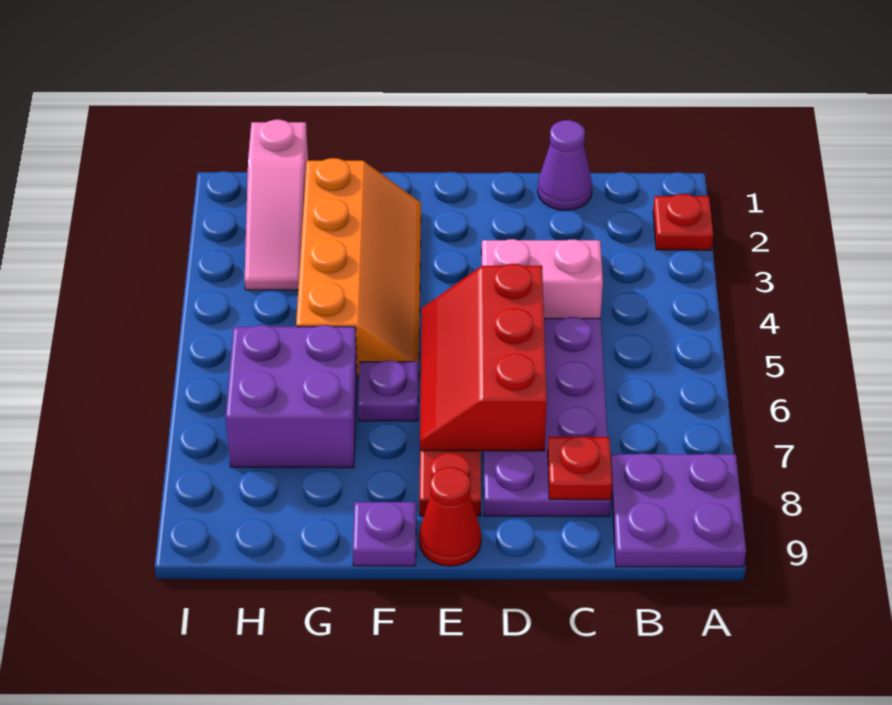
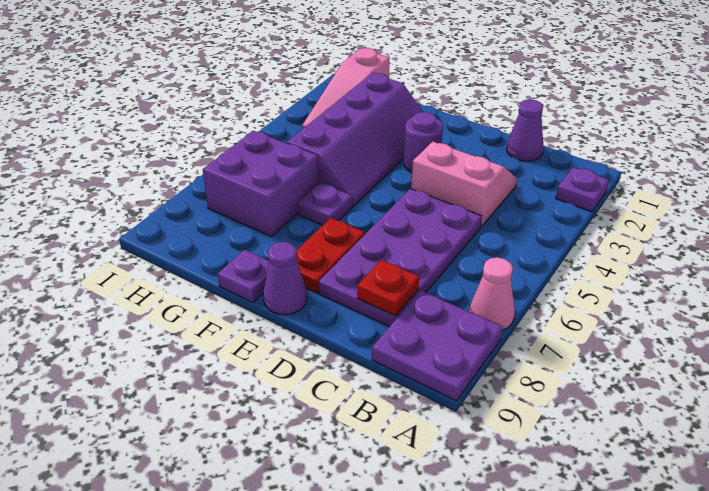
red plate A2 level 1 -> purple plate A2 level 1
none -> pink cone A7 level 1
red slope D5:E7 level 2 top D -> none
none -> purple round brick E3 level 1
red cone E9 level 1 -> purple cone E9 level 1
orange slope F2:G5 level 1 top G -> purple slope F2:G5 level 1 top G

